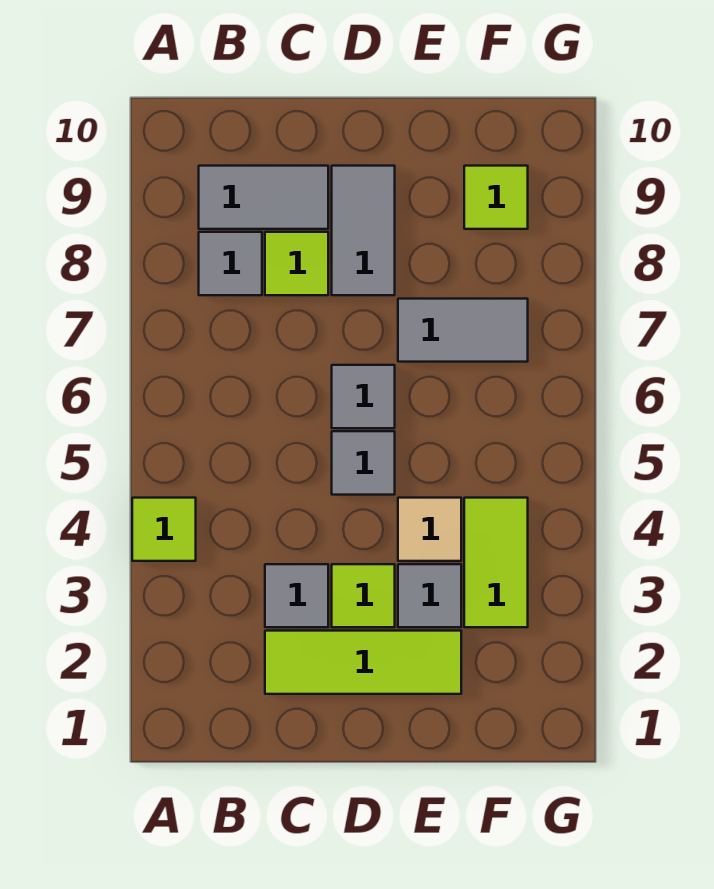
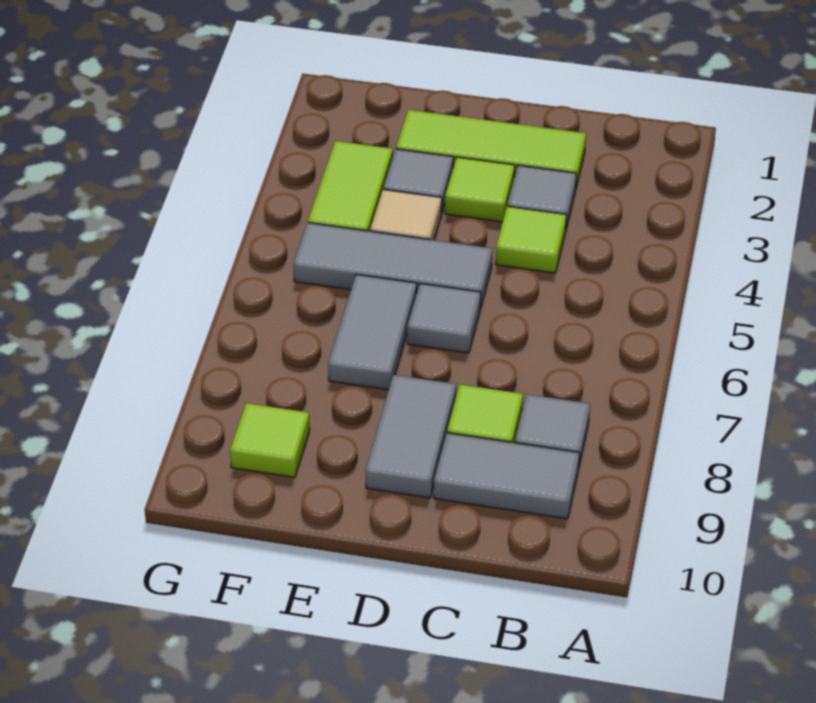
lime tile A4 level 1 -> lime tile C4 level 1
grey tile D5 level 1 -> grey tile D5:F5 level 1
grey tile E7:F7 level 1 -> grey tile E6:E7 level 1

